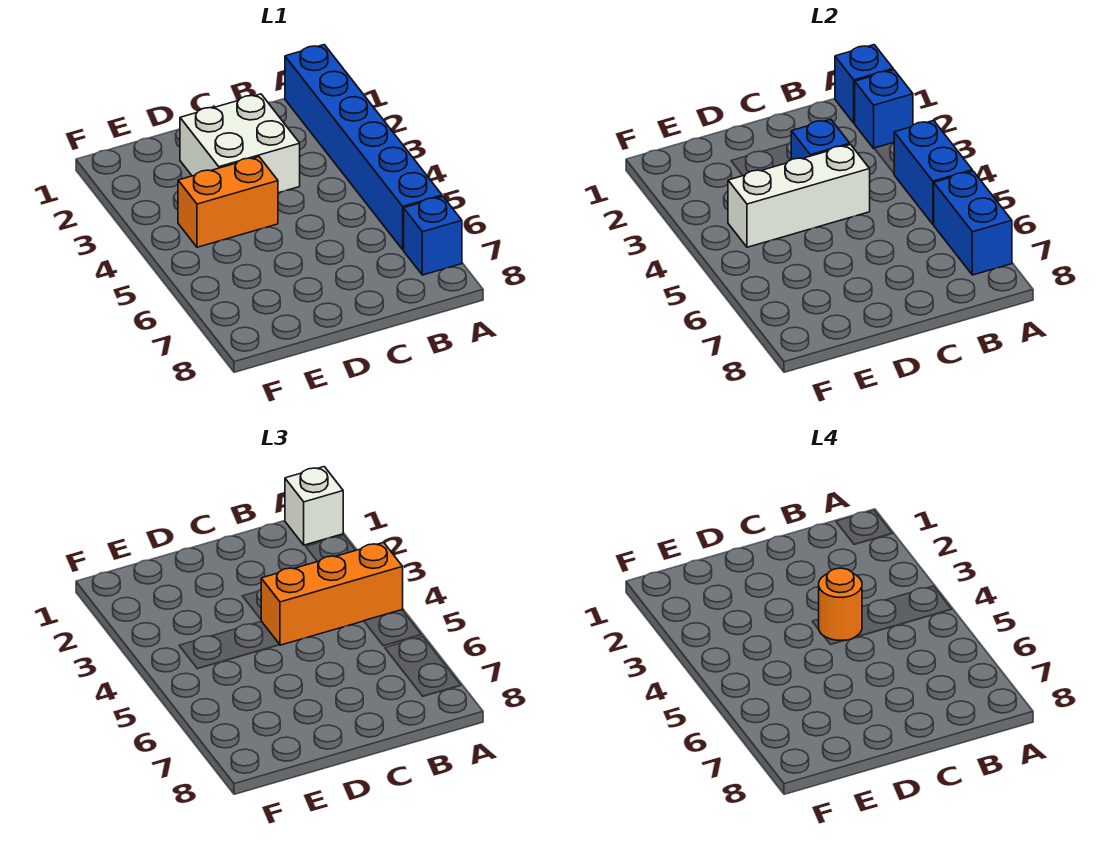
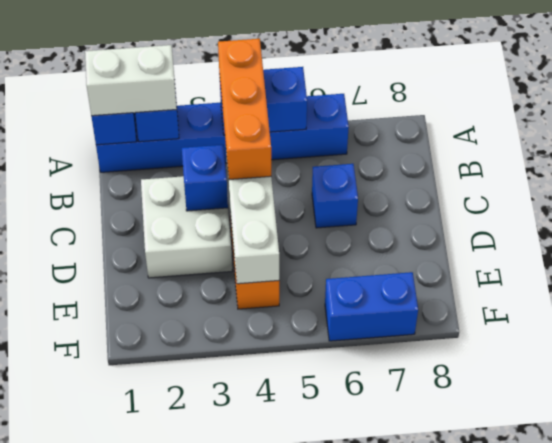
white brick A1 level 3 -> white brick A1:A2 level 3
blue brick A6:A7 level 2 -> blue brick F6:F7 level 1
blue brick A7 level 1 -> blue brick C6 level 1
orange round brick C4 level 4 -> none

